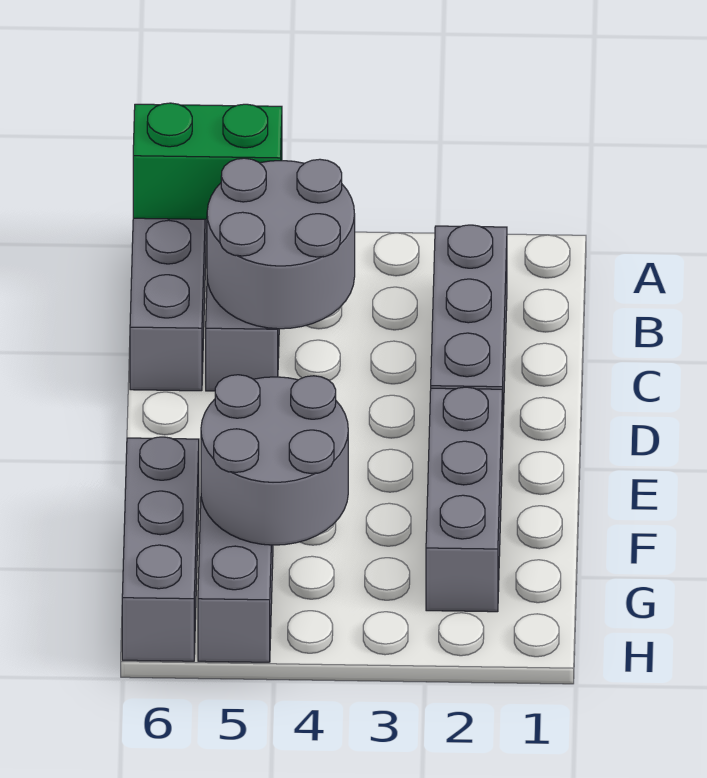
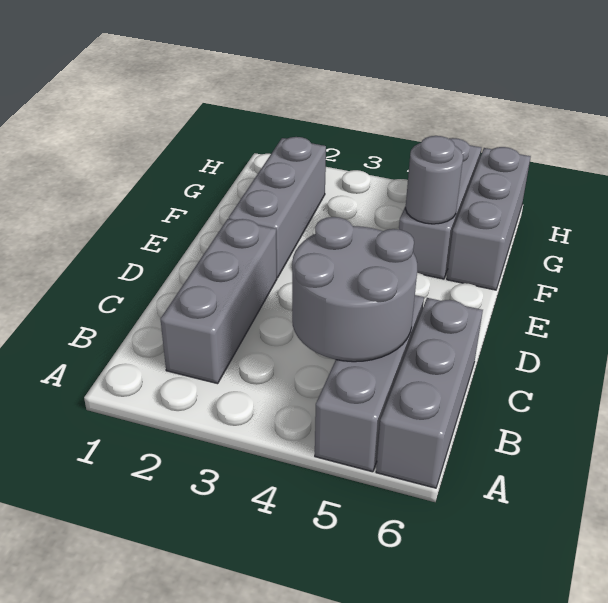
green brick A5:A6 level 2 -> none
grey round brick F4:G5 level 2 -> grey round brick F5 level 2

